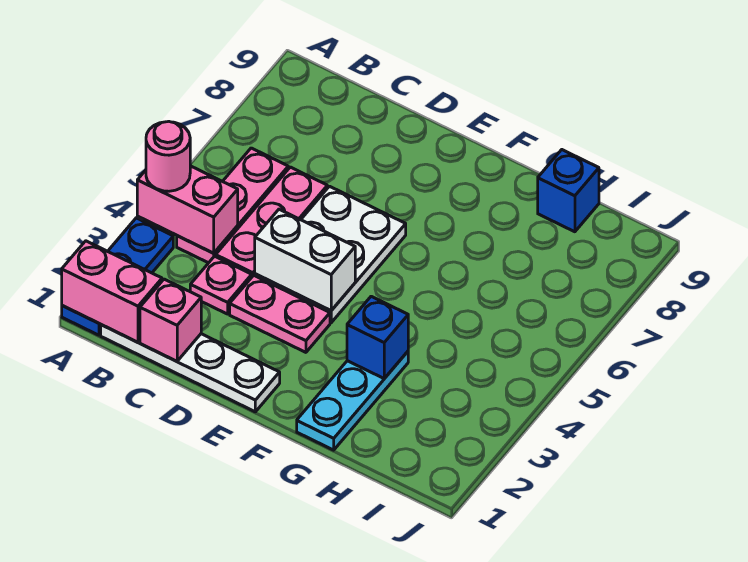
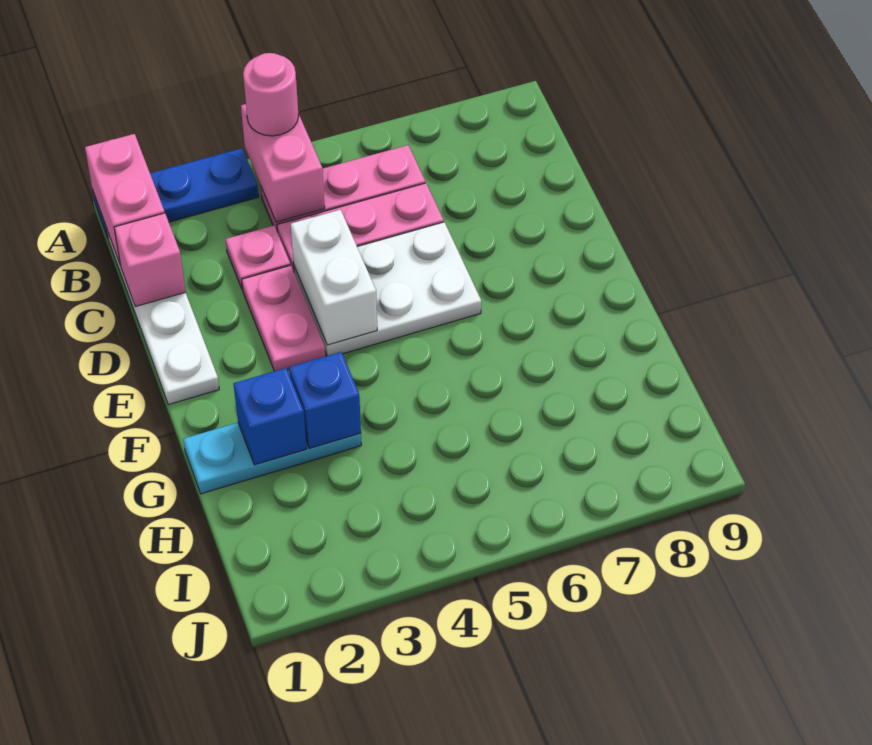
blue brick H9 level 1 -> blue brick G2 level 2

